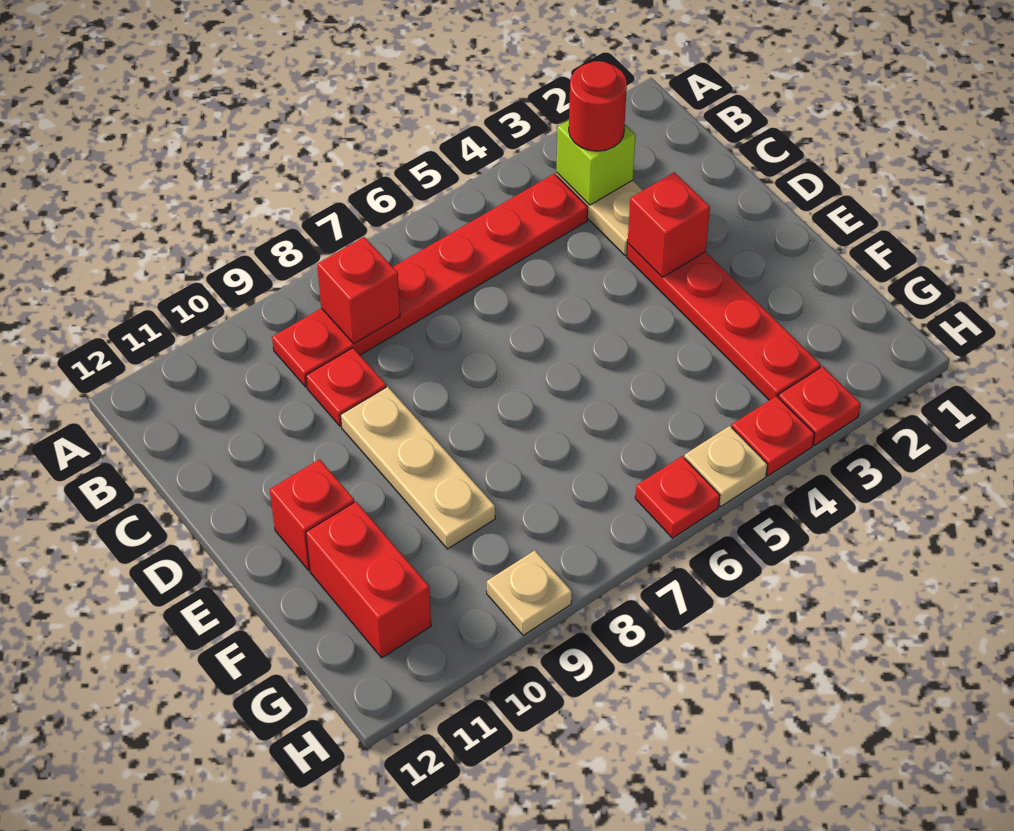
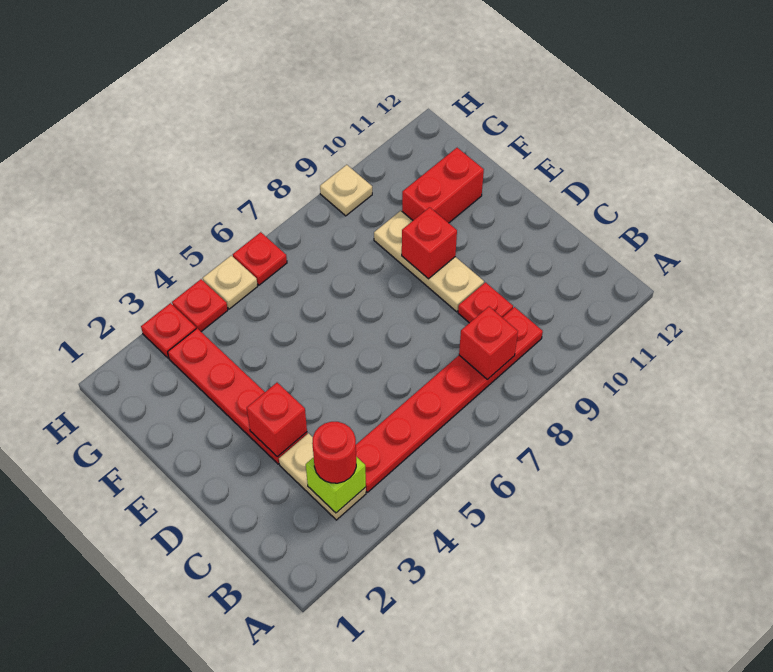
red brick E11 level 1 -> red brick E9 level 2
red brick F11:G11 level 1 -> red brick F10:F11 level 1

